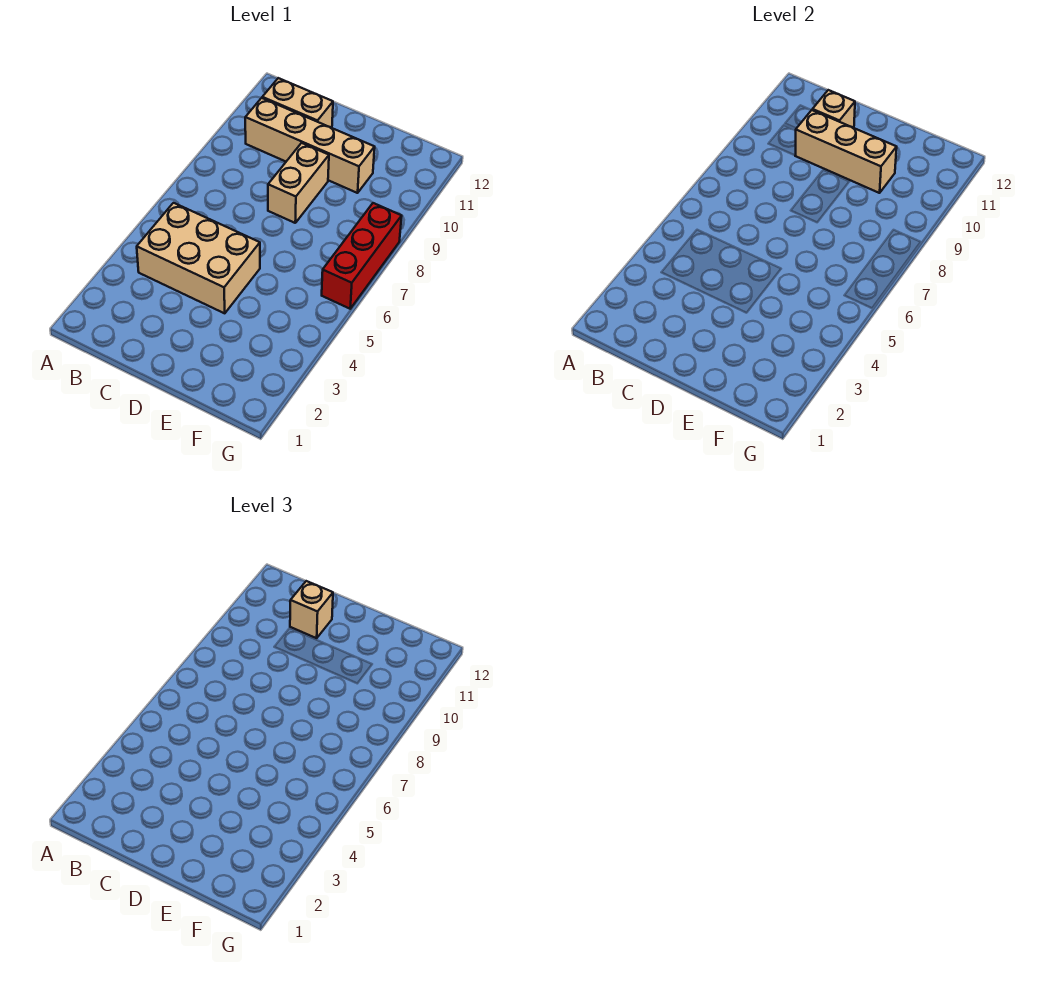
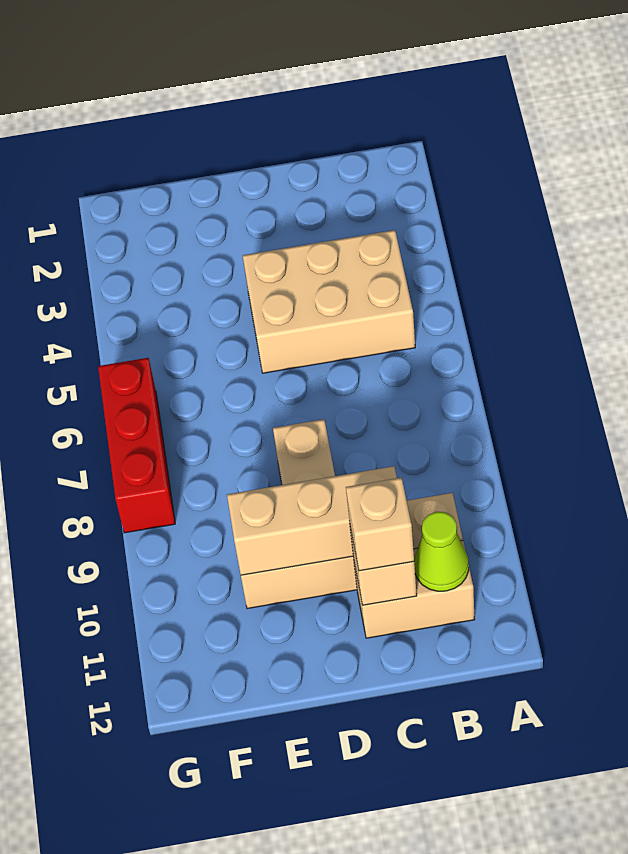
none -> lime cone B11 level 2

